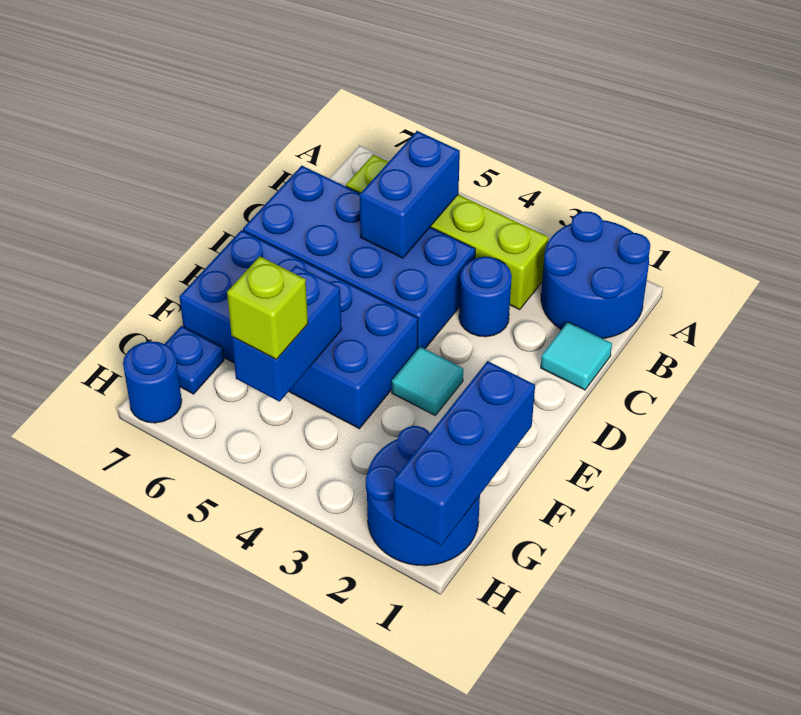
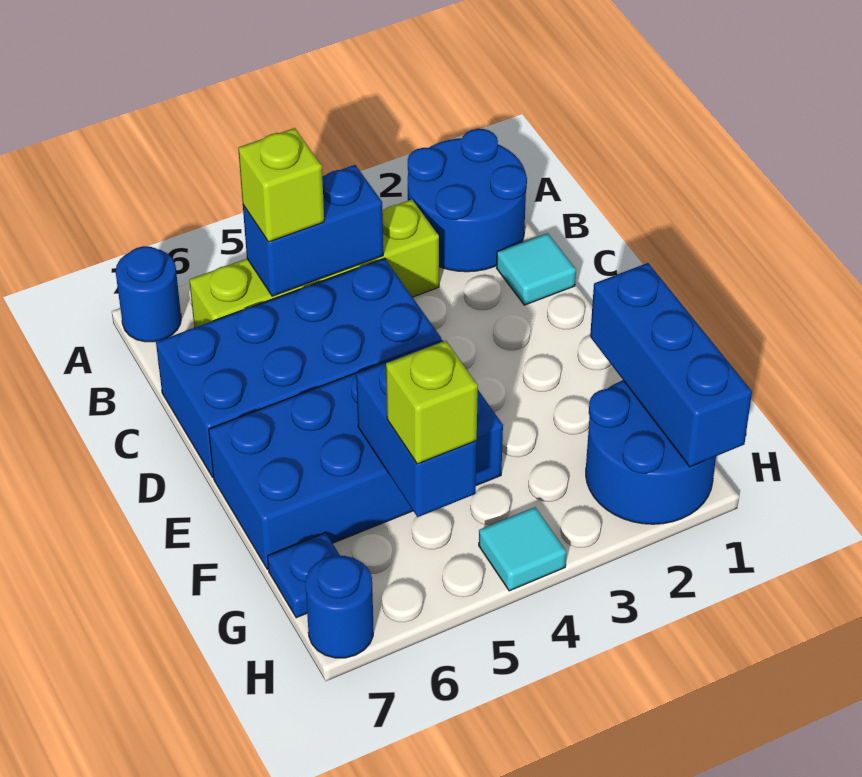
blue brick B5:C5 level 2 -> blue brick B4:B5 level 2
none -> lime brick B5 level 3
blue round brick C3 level 1 -> blue round brick A7 level 1
cyan tile E3 level 1 -> cyan tile H4 level 1

